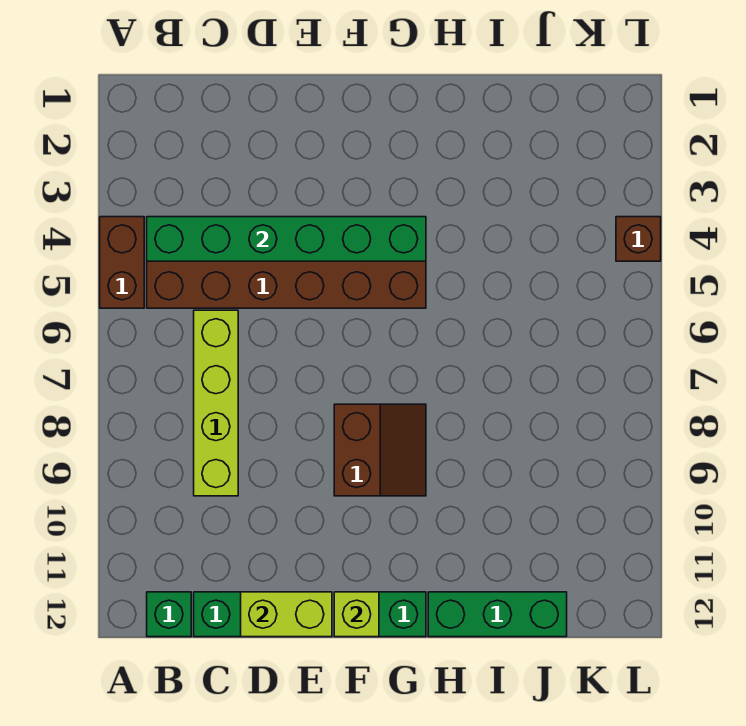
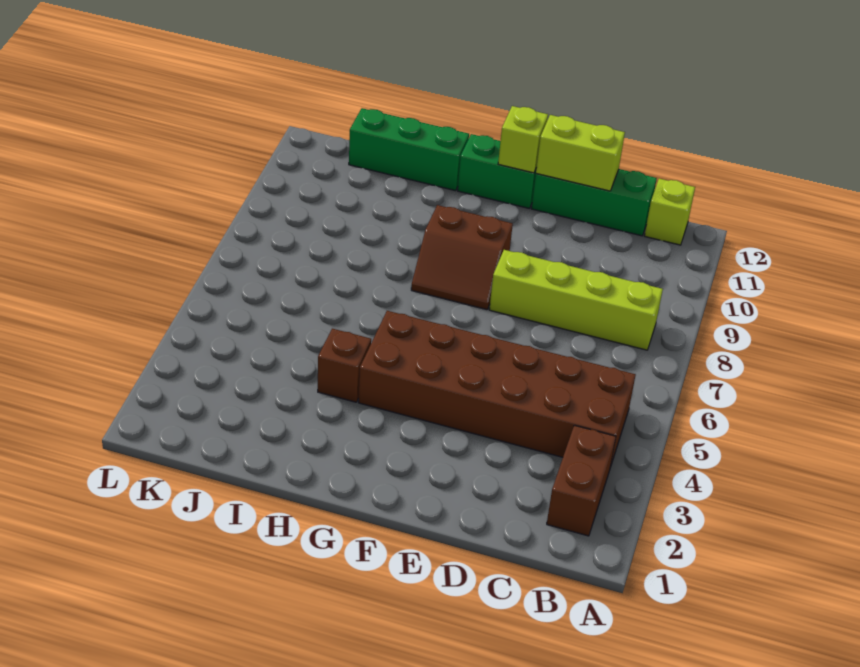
brown brick A4:A5 level 1 -> brown brick B2:B3 level 1
green brick B4:G4 level 2 -> none
green brick B12 level 1 -> lime brick B12 level 1
lime brick C6:C9 level 1 -> lime brick B8:E8 level 1
brown slope F8:G9 level 1 top F -> brown slope F8:G9 level 1 top 9
brown brick L4 level 1 -> brown brick H4 level 1

